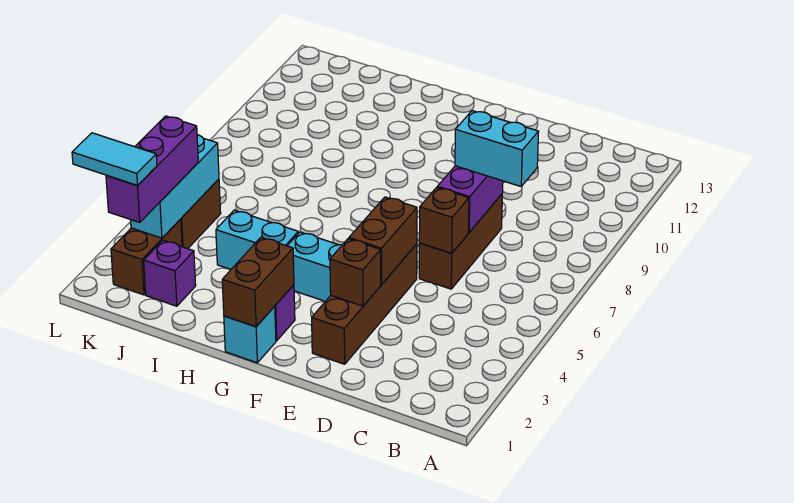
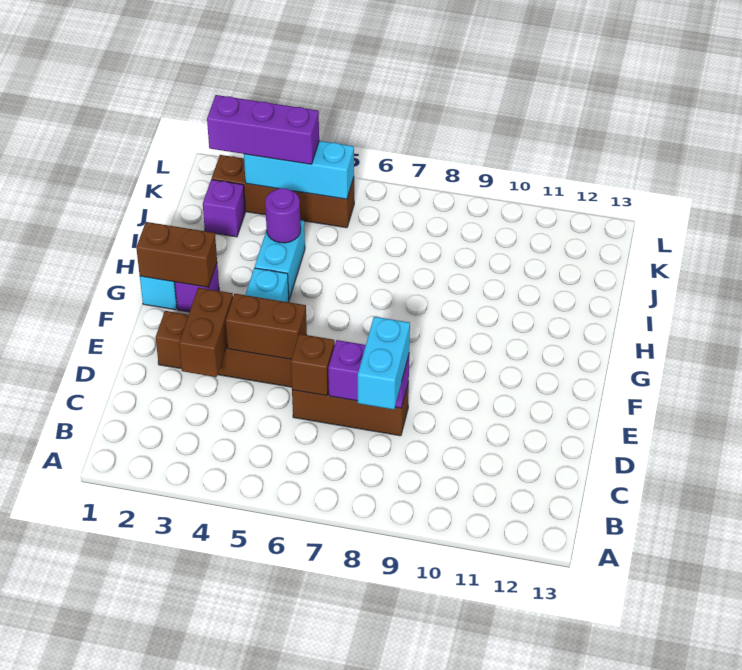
brown brick E3 level 2 -> brown brick D3:E3 level 2
none -> purple round brick I4 level 2
cyan tile K2:L2 level 4 -> none

